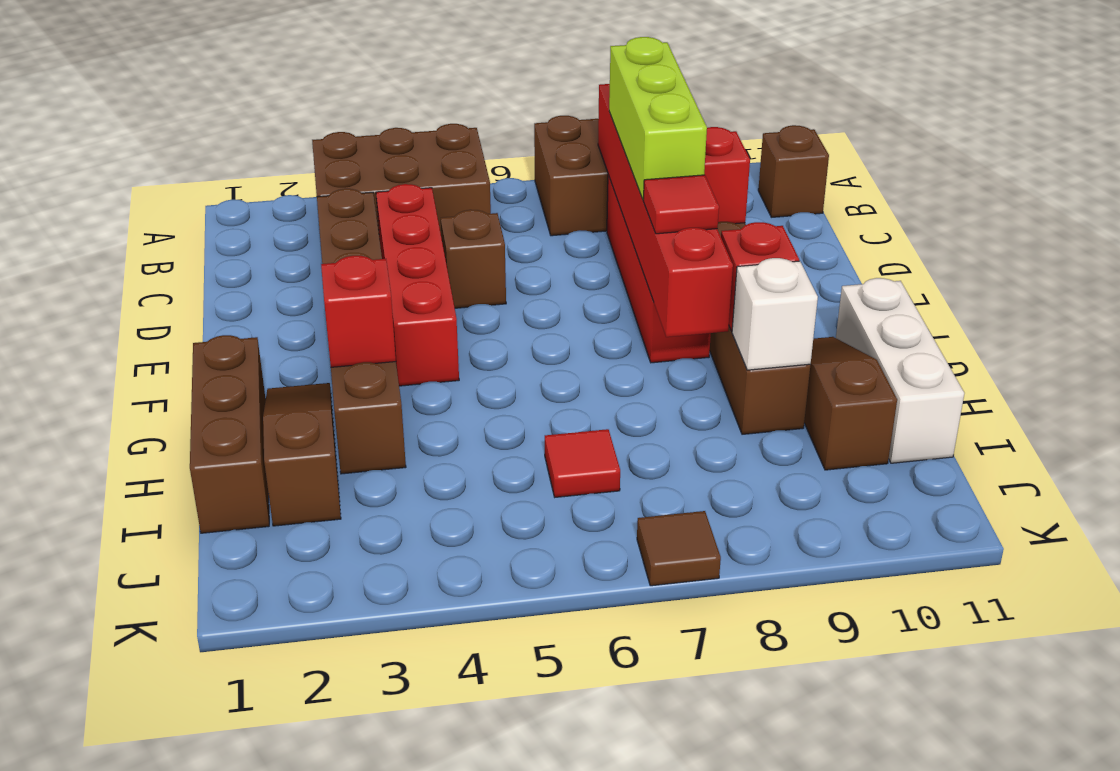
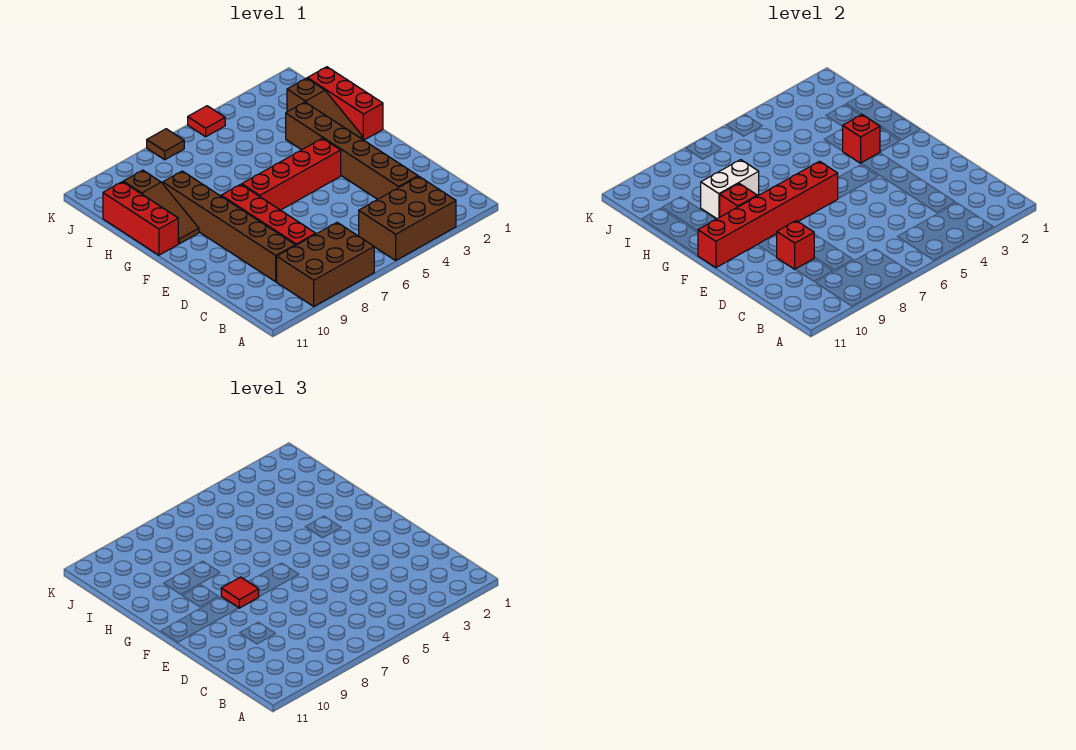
red brick B8:G8 level 2 -> red brick F6:F11 level 2
brown brick B11 level 1 -> none
red brick C4:F4 level 1 -> red brick F4:F7 level 1
lime brick C8:E8 level 3 -> none
brown brick D5 level 1 -> none
brown brick G1:I1 level 1 -> red brick G1:I1 level 1
white brick G11:I11 level 1 -> red brick G11:I11 level 1
white brick H9 level 2 -> white brick H8:H9 level 2
red tile I6 level 1 -> red tile K5 level 1

